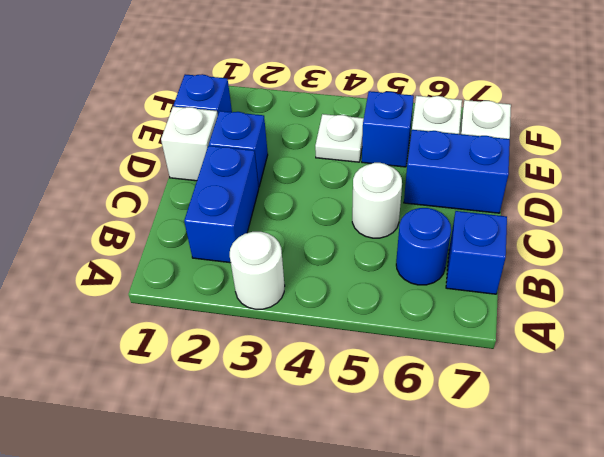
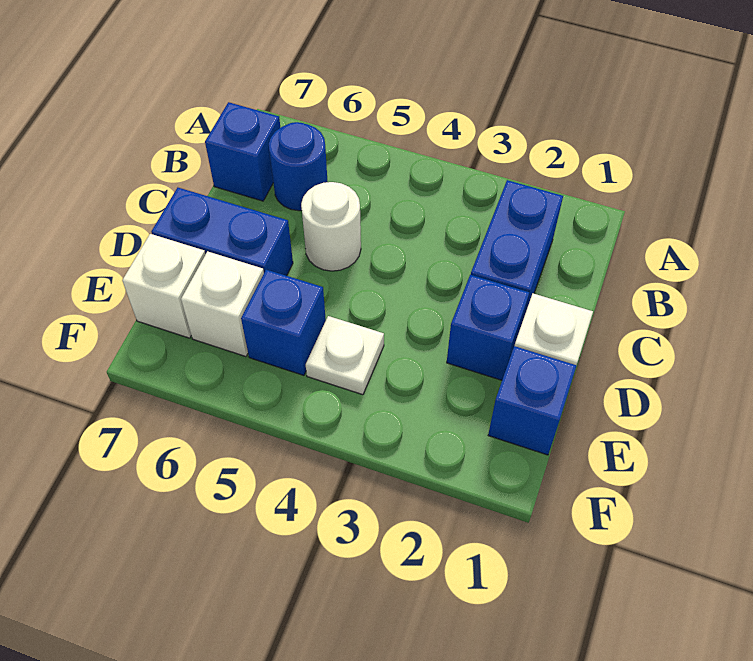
white round brick A3 level 1 -> none

